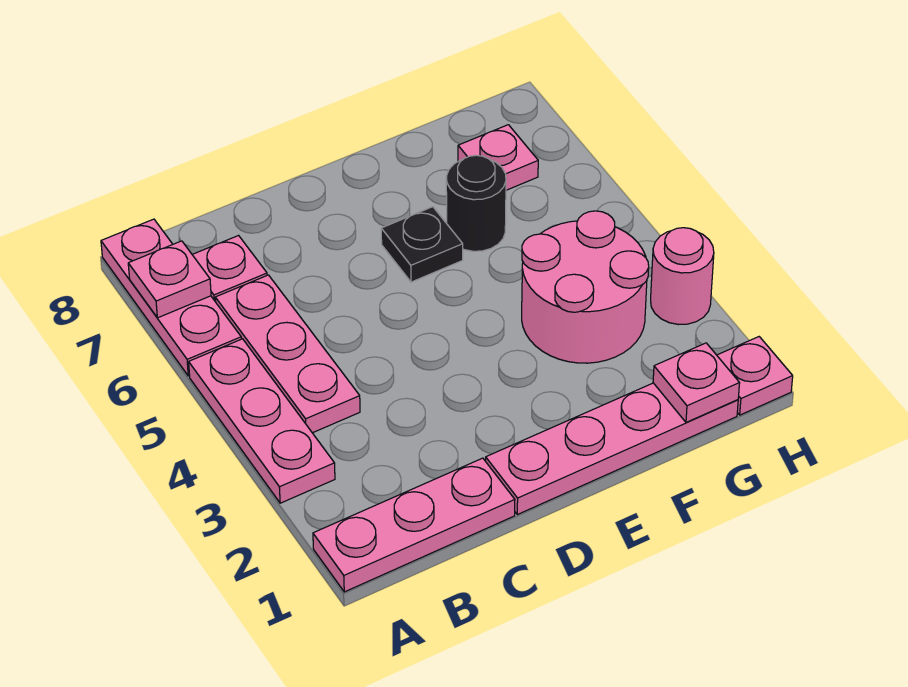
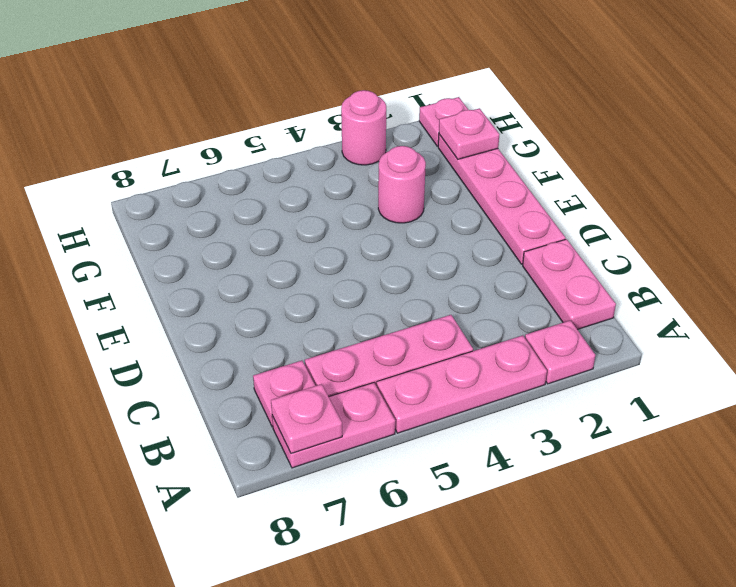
pink plate A1:C1 level 1 -> pink plate B1:C1 level 1
pink plate A6:A8 level 1 -> pink plate A6:A7 level 1
black plate E6 level 1 -> none
pink round brick F3:G4 level 1 -> pink round brick F3 level 1
black round brick F6 level 1 -> none
pink plate G7 level 1 -> pink plate A2 level 1

